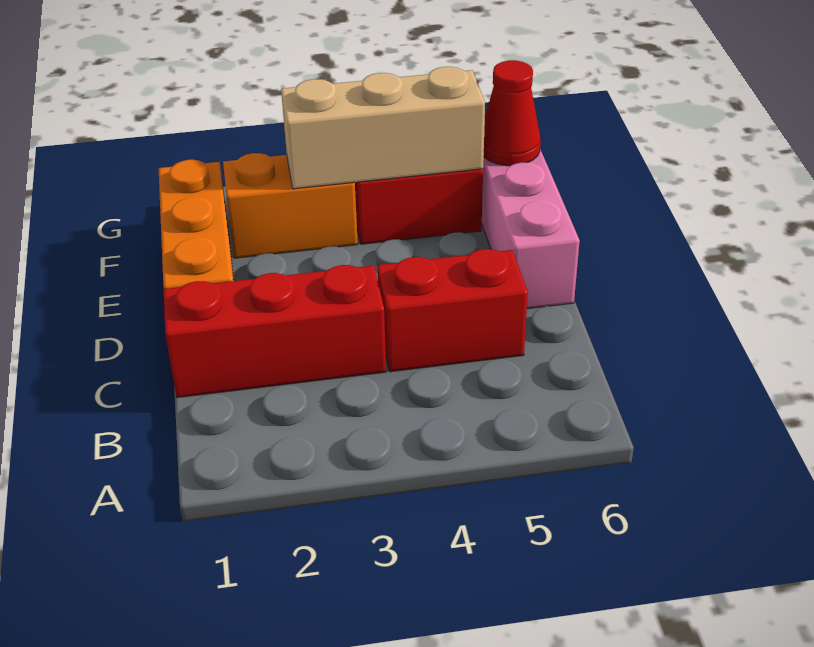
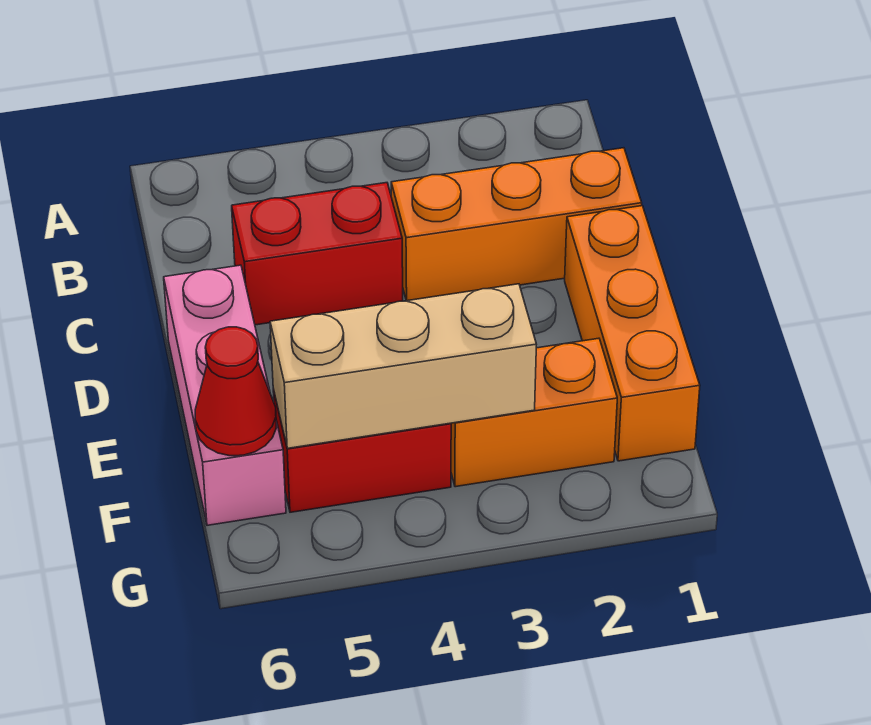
red brick C1:C3 level 1 -> orange brick C1:C3 level 1

